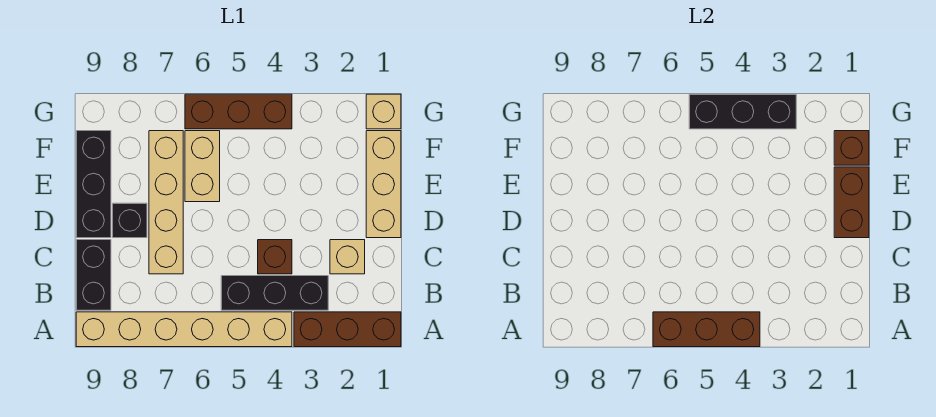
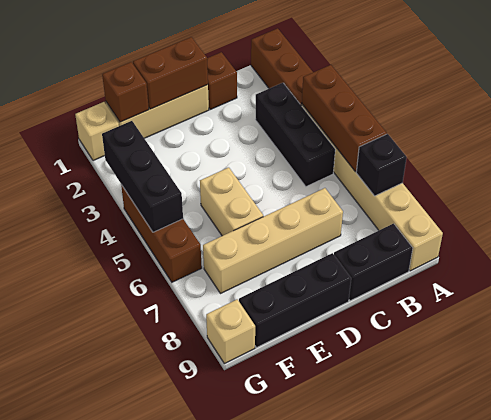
tan brick C2 level 1 -> tan brick G9 level 1
brown brick C4 level 1 -> brown brick C1 level 1
black brick D8 level 1 -> black brick A7 level 2
tan brick E6:F6 level 1 -> tan brick E5:E6 level 1

